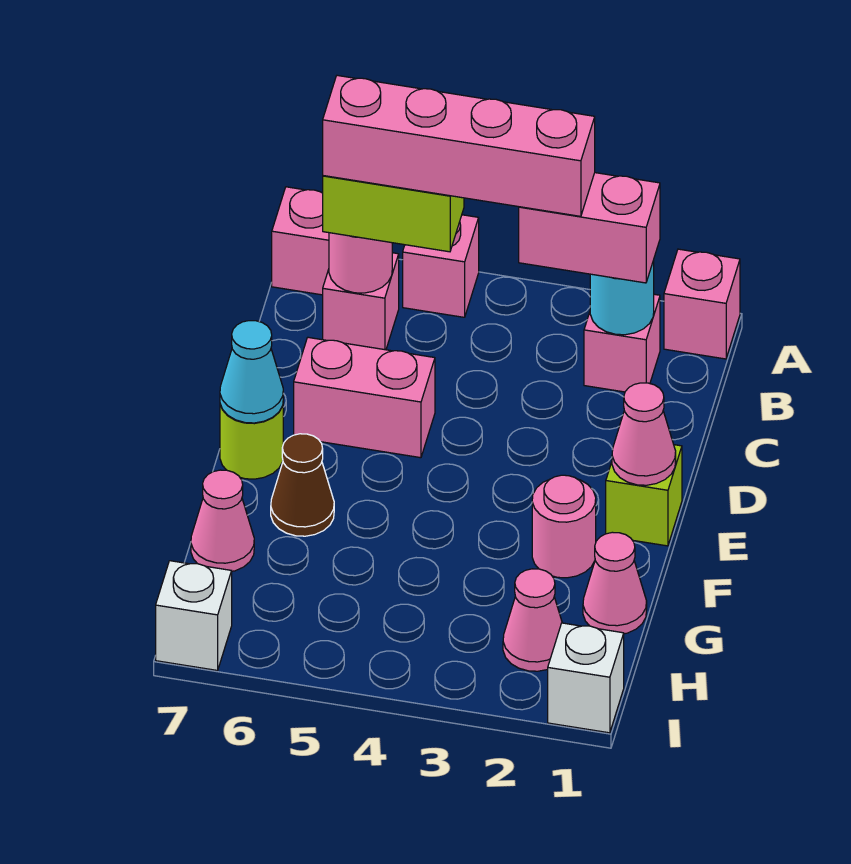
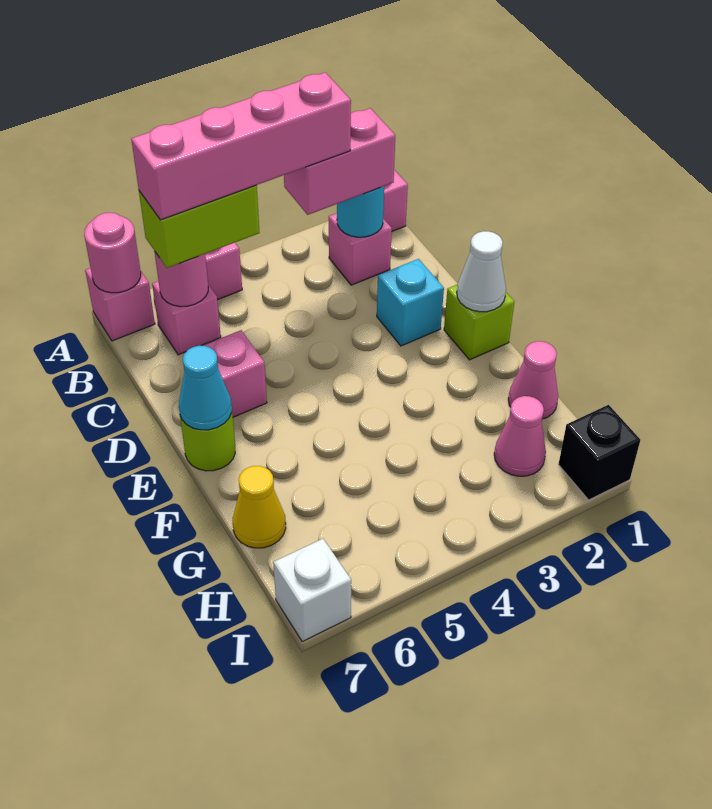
none -> cyan brick D2 level 1
pink brick D5:D6 level 1 -> pink brick D6 level 1
pink cone E1 level 2 -> white cone E1 level 2
pink round brick F2 level 1 -> pink round brick A7 level 2
brown cone F6 level 1 -> none
pink cone G7 level 1 -> yellow cone G7 level 1
white brick I1 level 1 -> black brick I1 level 1

